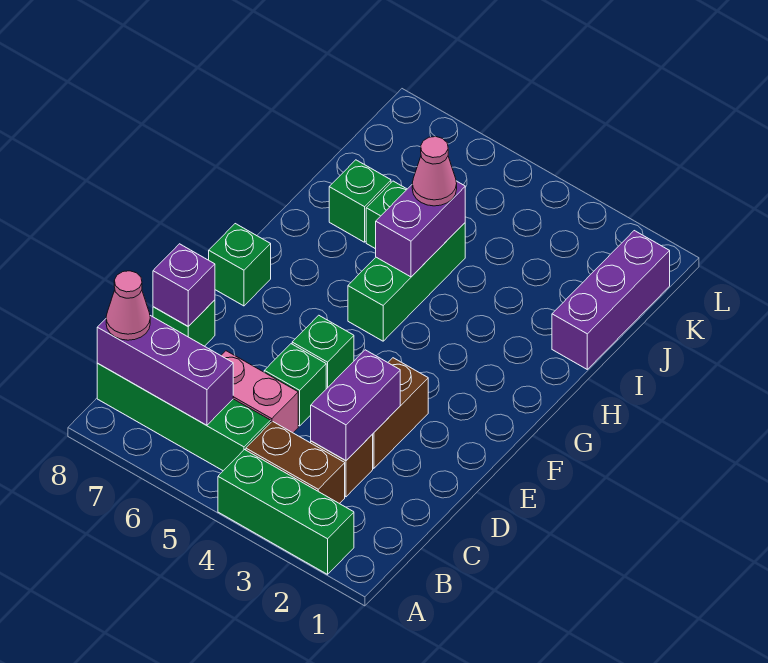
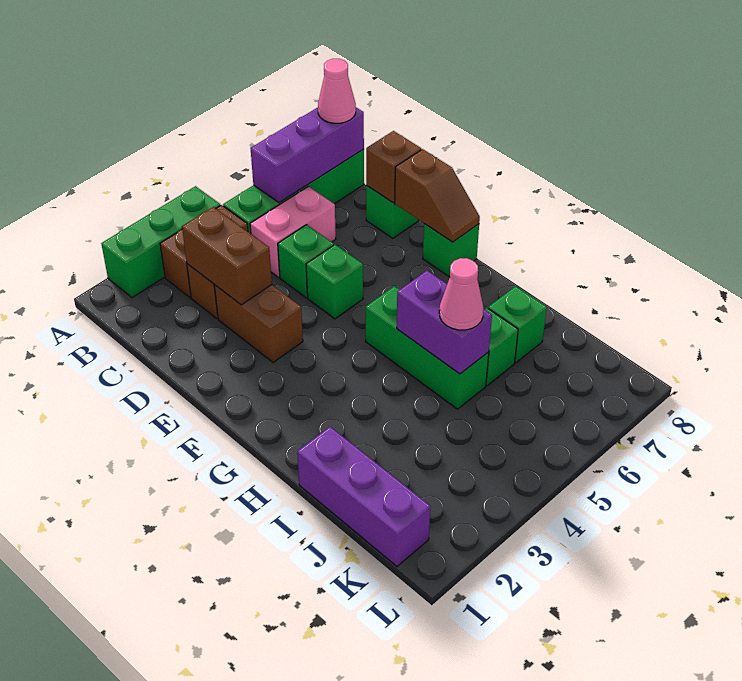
purple brick C3:D3 level 2 -> brown brick C3:D3 level 2
purple brick D8 level 2 -> brown brick D8 level 2
none -> brown slope E8:F8 level 2 top E

